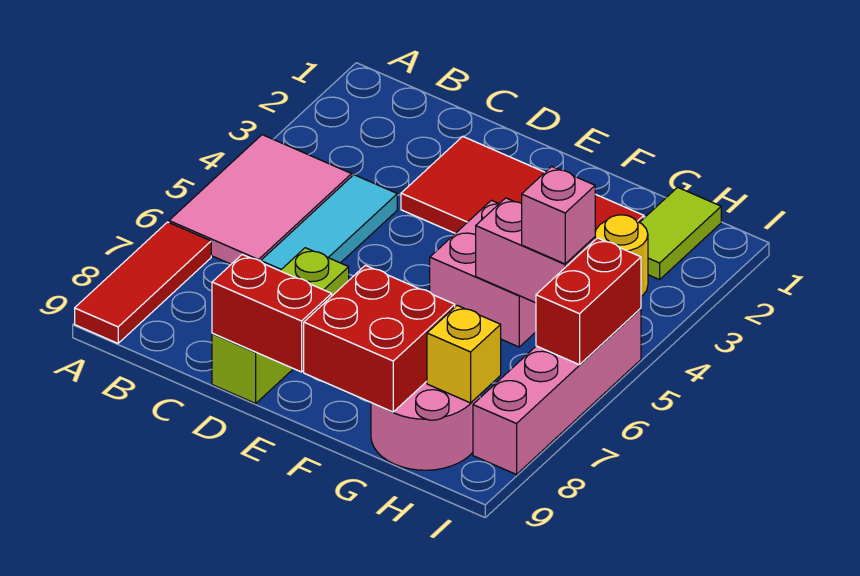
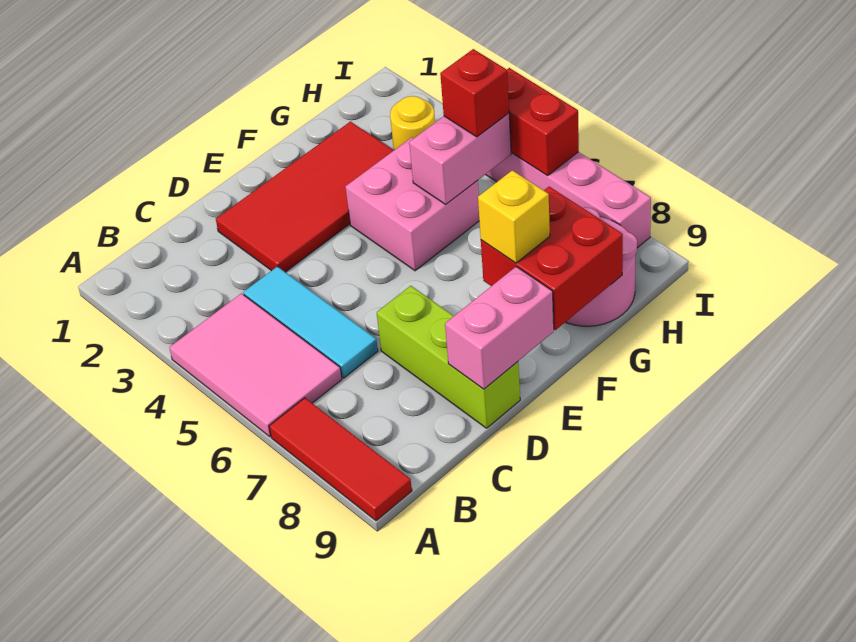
red brick D9:E9 level 2 -> pink brick D9:E9 level 2
lime tile H1:H2 level 1 -> none
pink brick H5 level 3 -> red brick H5 level 3
yellow brick H8 level 2 -> yellow brick F8 level 3

